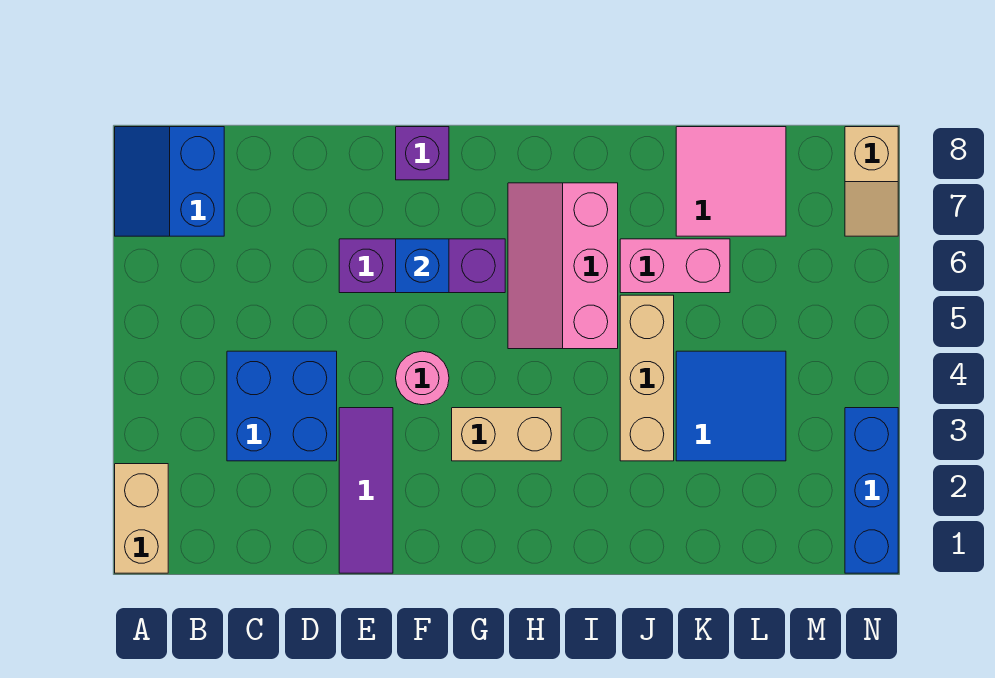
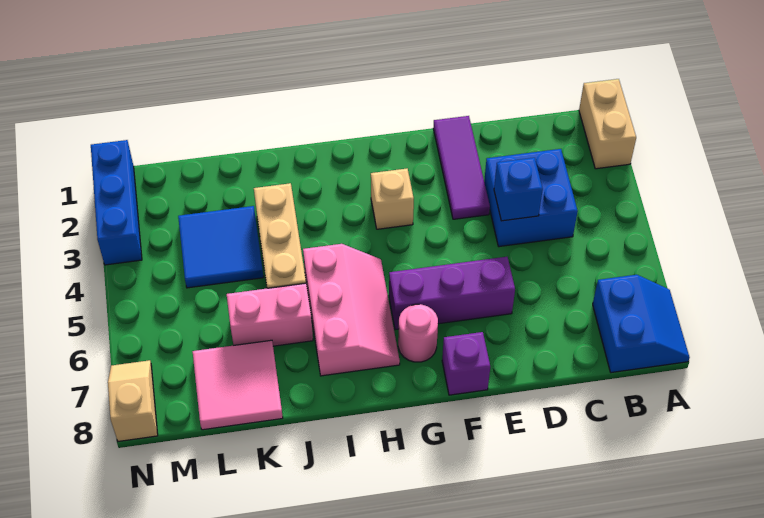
pink round brick F4 level 1 -> pink round brick G7 level 1
blue brick F6 level 2 -> blue brick D4 level 2
tan brick G3:H3 level 1 -> tan brick G3 level 1

